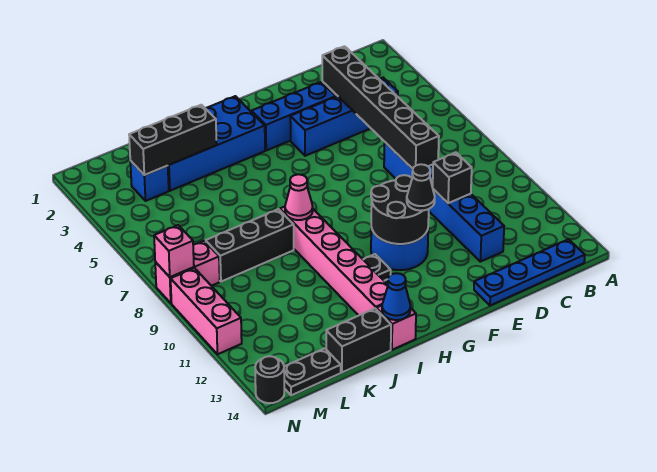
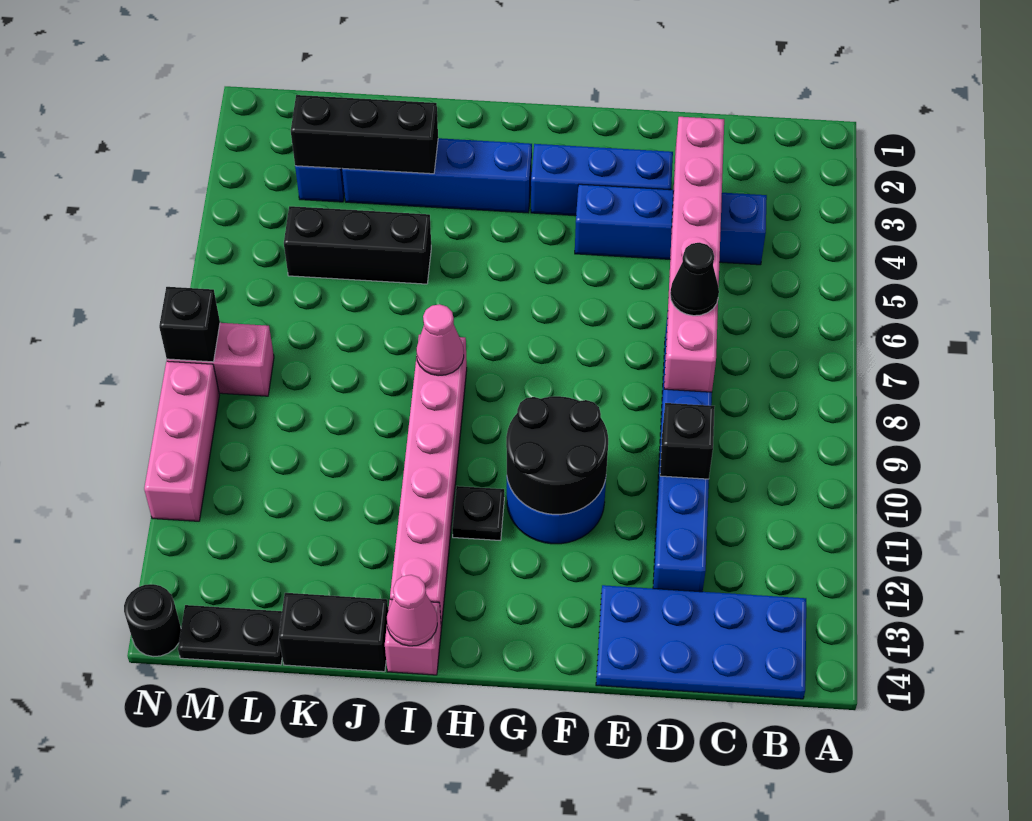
blue plate B14:E14 level 1 -> blue plate B13:E14 level 1
black brick D3:D8 level 2 -> pink brick D3:D8 level 2
black cone F11 level 3 -> black cone D7 level 3
blue brick H2:K3 level 1 -> blue brick H3:K3 level 1
blue cone I14 level 2 -> pink cone I14 level 2
black brick J8:L8 level 1 -> black brick J5:L5 level 1
pink brick N8 level 2 -> black brick N8 level 2

